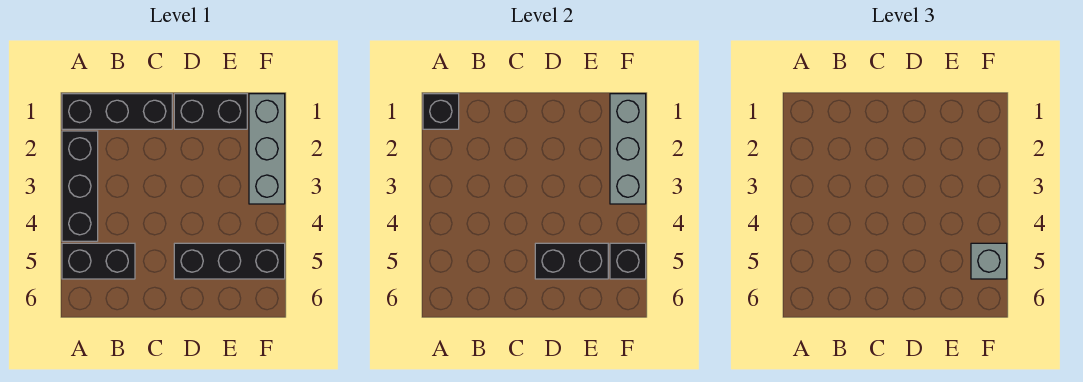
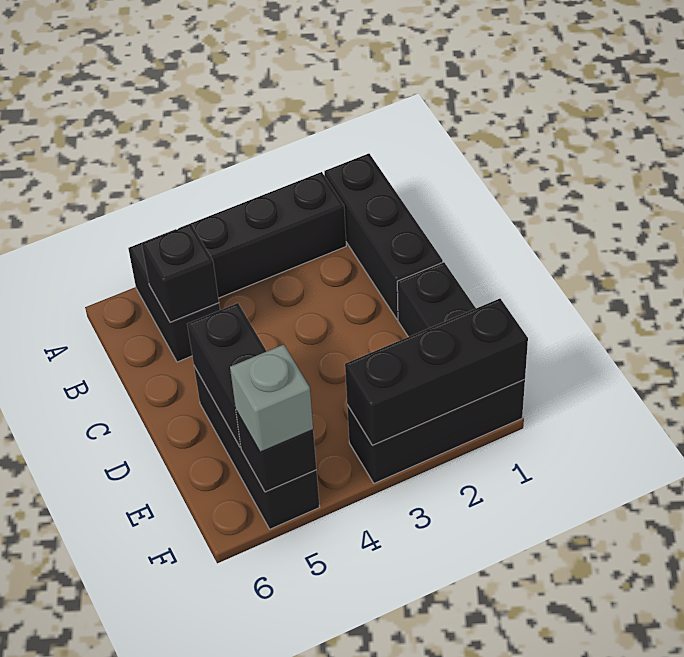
black brick A1 level 2 -> black brick B5 level 2
grey brick F1:F3 level 1 -> black brick F1:F3 level 1
grey brick F1:F3 level 2 -> black brick F1:F3 level 2

